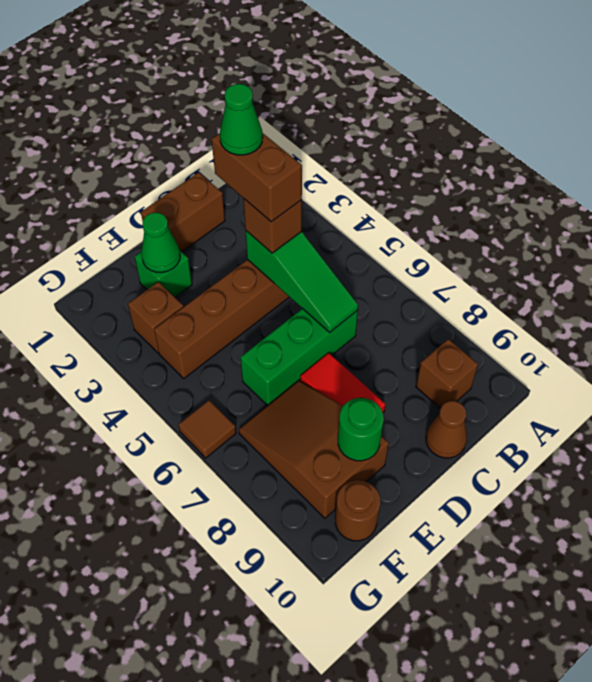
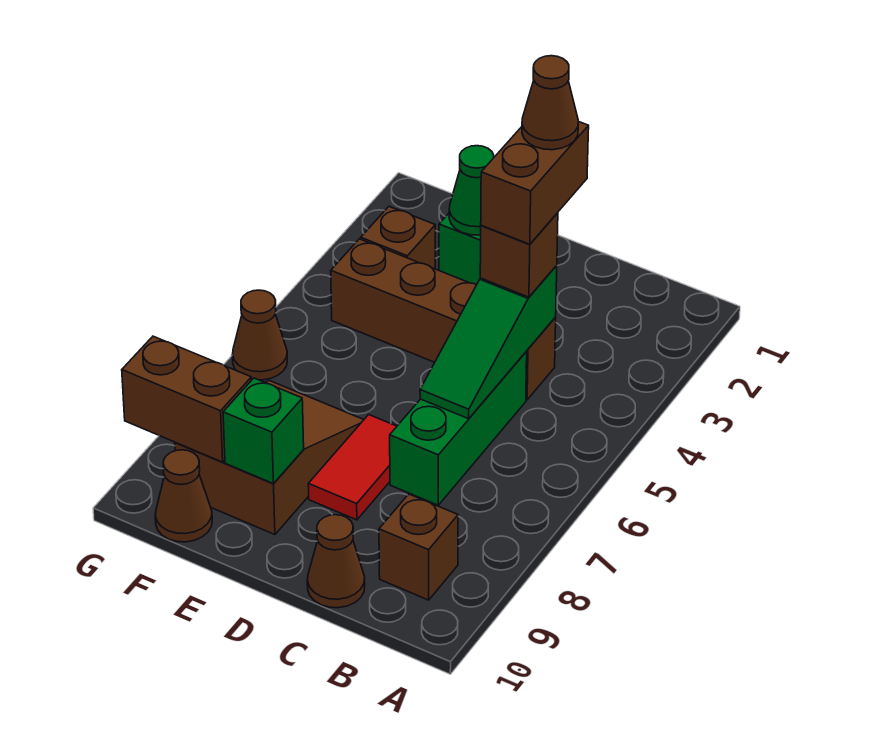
brown brick C1:D1 level 1 -> brown brick F9:G9 level 2
green cone C3 level 5 -> brown cone C3 level 5
green brick C6:E6 level 1 -> green brick C5:C7 level 1
green round brick E9 level 2 -> green brick E9 level 2
brown round brick F10 level 1 -> brown cone F10 level 1
brown tile G6 level 1 -> brown cone G6 level 1

